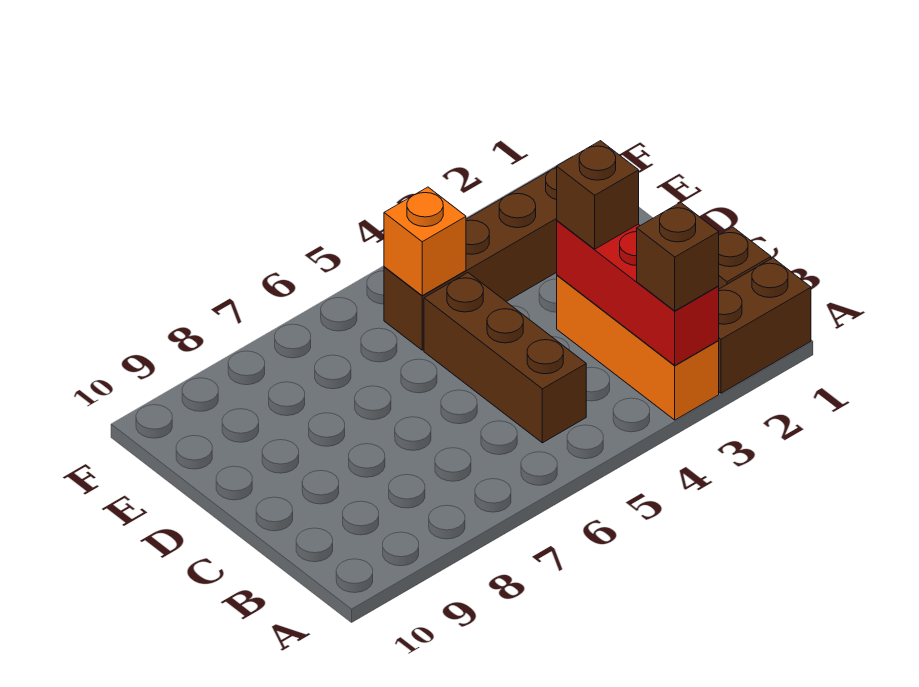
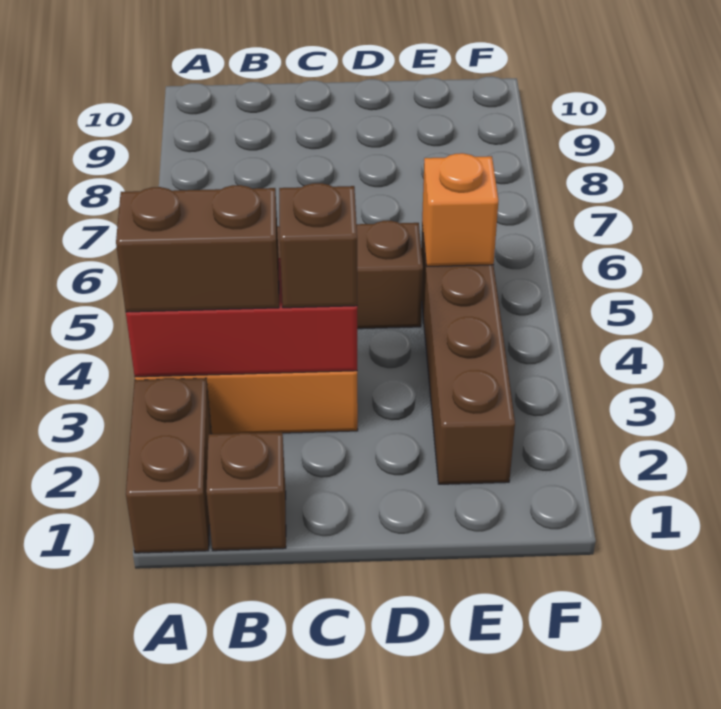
brown brick A3 level 3 -> brown brick A3:B3 level 3

